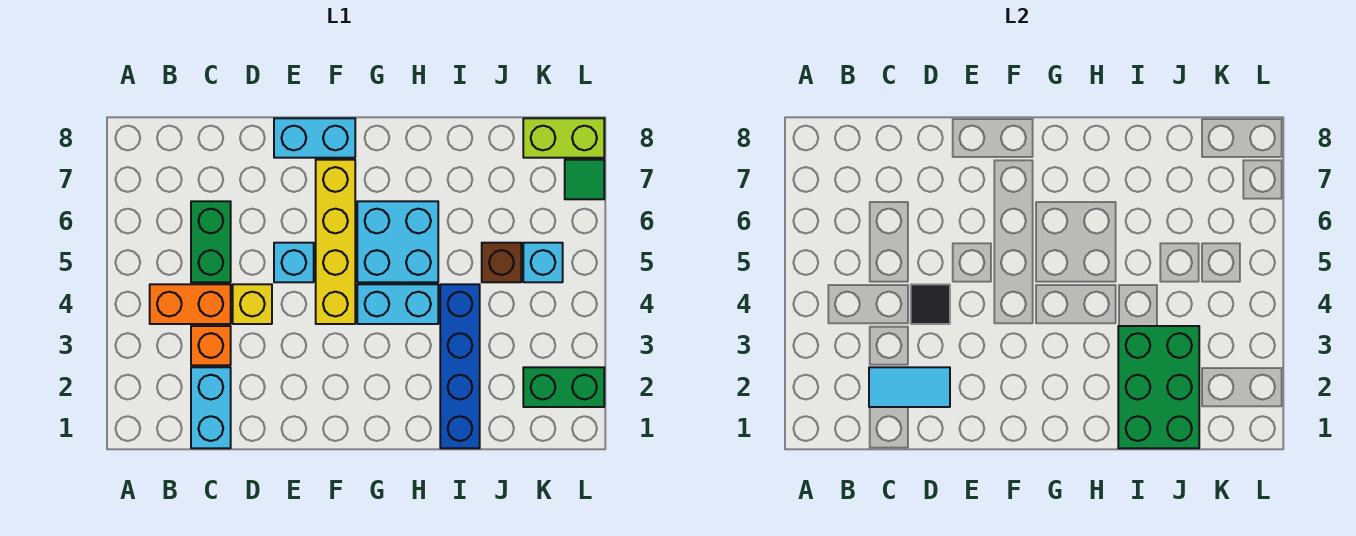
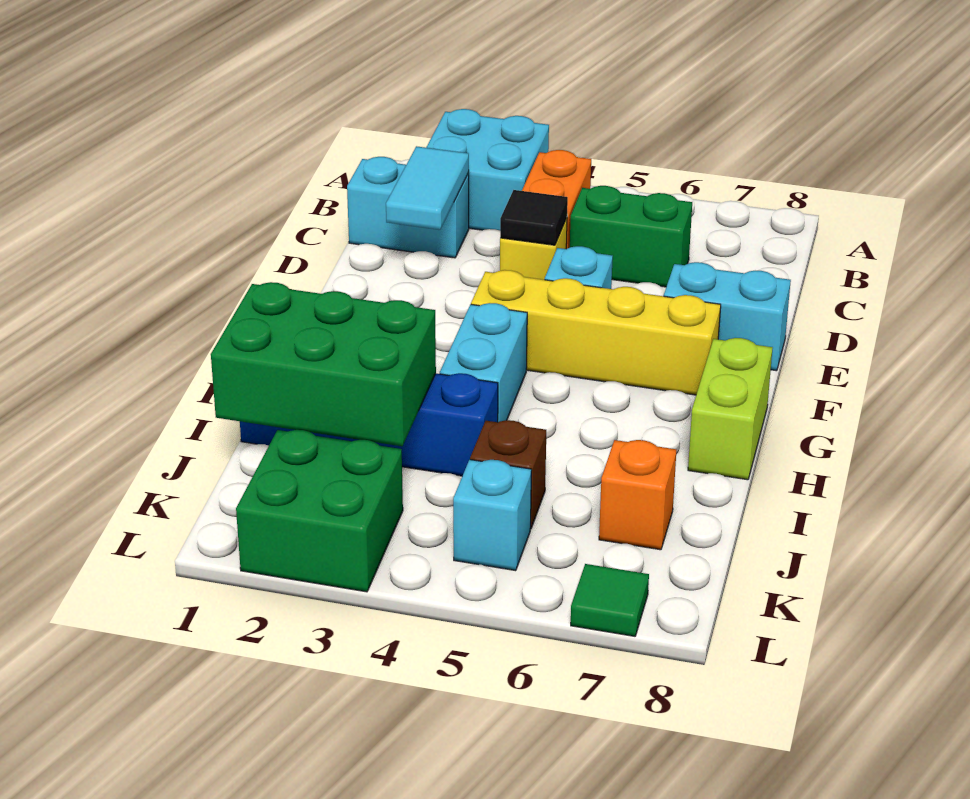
orange brick C3 level 1 -> orange brick J7 level 1
cyan brick E8:F8 level 1 -> cyan brick E7:E8 level 1
cyan brick G5:H6 level 1 -> cyan brick A2:B3 level 1
green brick K2:L2 level 1 -> green brick K2:L3 level 1
lime brick K8:L8 level 1 -> lime brick G8:H8 level 1

